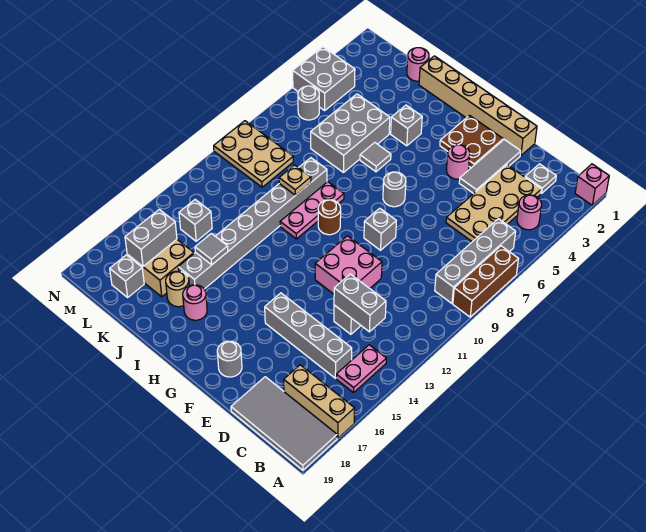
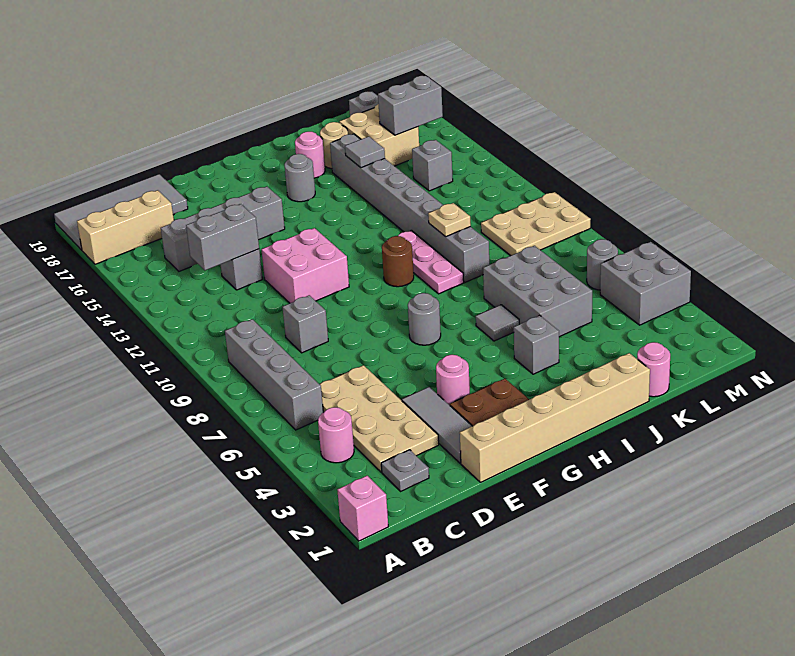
brown brick A7:A9 level 1 -> none
pink plate B14:B15 level 1 -> none
grey brick F9 level 1 -> grey brick D9 level 1
grey round brick F18 level 1 -> grey round brick H16 level 1
grey brick L16:L17 level 2 -> grey brick L16:M16 level 2

